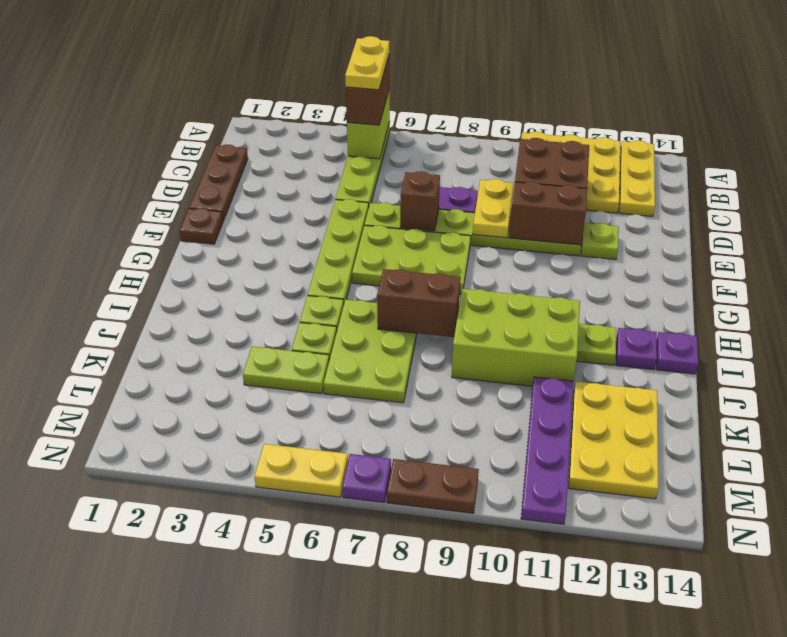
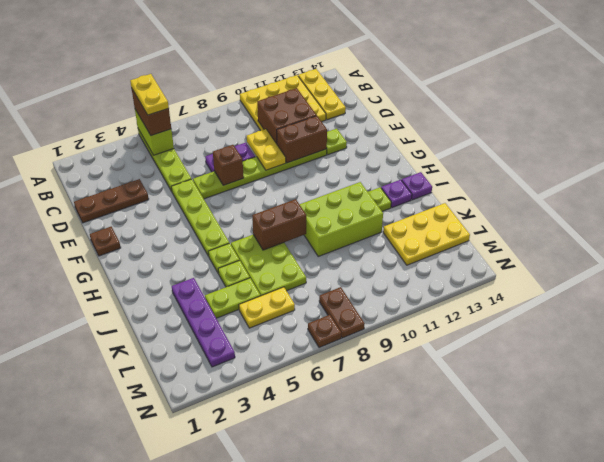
brown plate C1:E1 level 1 -> brown plate D1:D3 level 1
lime plate F6:G8 level 1 -> none
purple plate K11:N11 level 1 -> purple plate J3:M3 level 1
yellow plate K12:M13 level 1 -> yellow plate K12:L14 level 1
yellow plate N5:N6 level 1 -> yellow plate L5:L6 level 1
purple plate N7 level 1 -> brown plate N7 level 1
brown plate N8:N9 level 1 -> brown plate M8:N8 level 1

